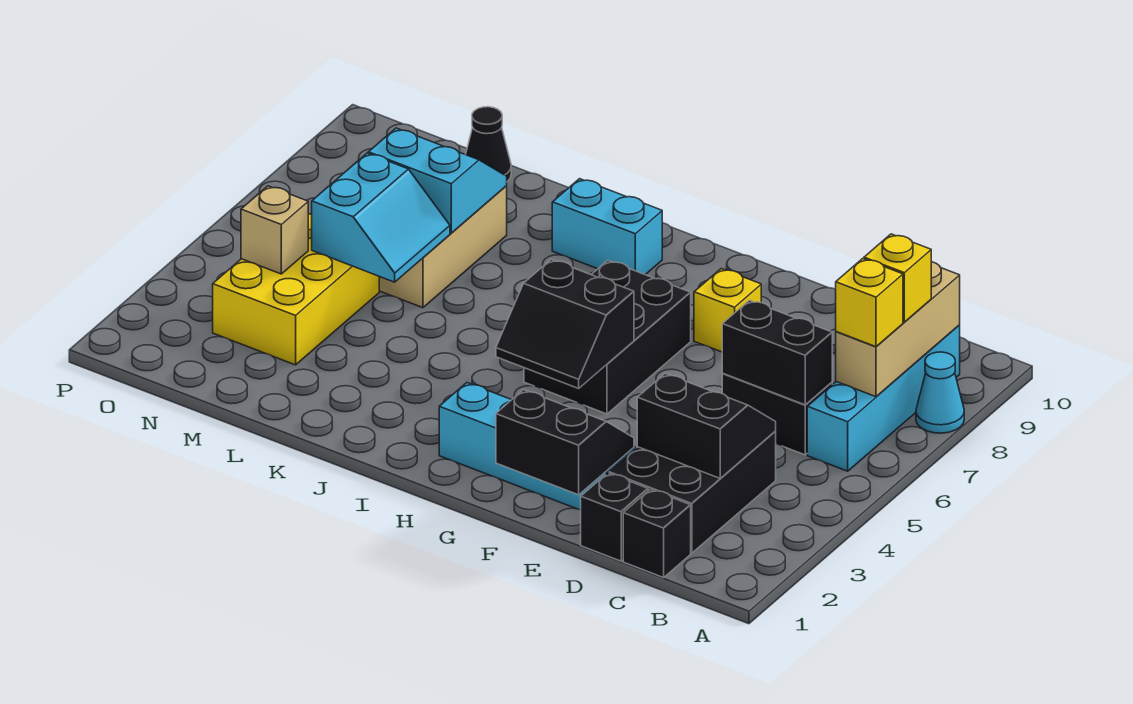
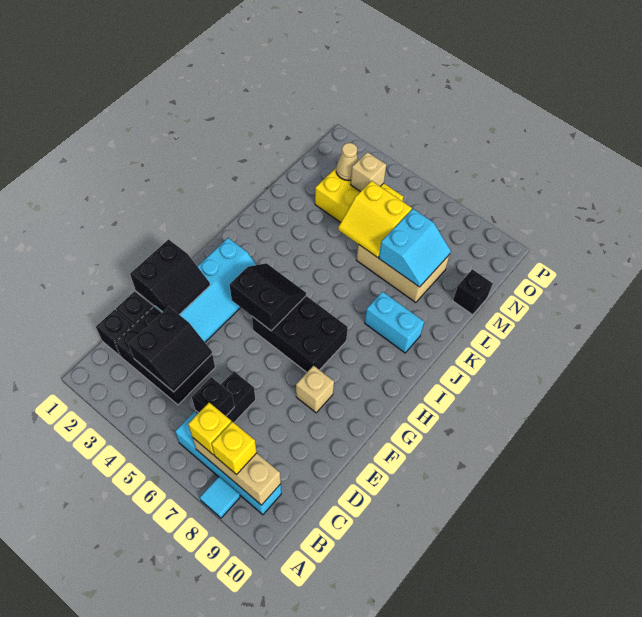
cyan cone A8 level 1 -> cyan tile A8 level 1
black brick C6:D6 level 2 -> black brick C6 level 2
yellow brick F8 level 1 -> tan brick F8 level 1
black slope G4:H5 level 2 top 5 -> black slope G4:H5 level 2 top G
cyan brick I9:J9 level 1 -> cyan brick J8:J9 level 1
cyan slope L5:M6 level 2 top M -> yellow slope L5:M6 level 2 top M
black cone M10 level 1 -> black brick M10 level 1
none -> tan cone N3 level 2

